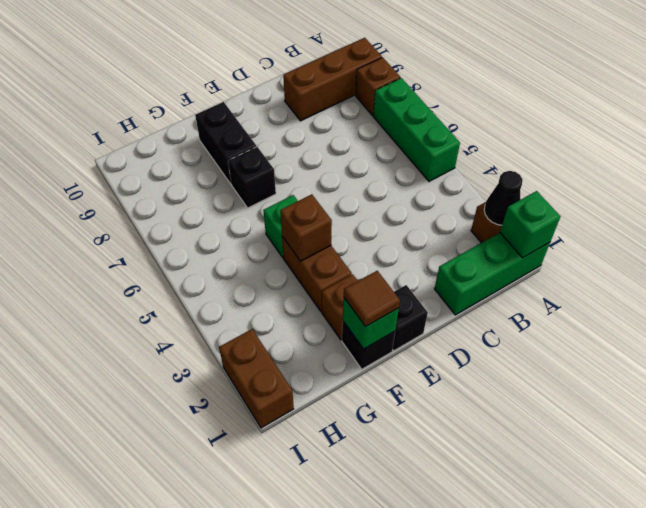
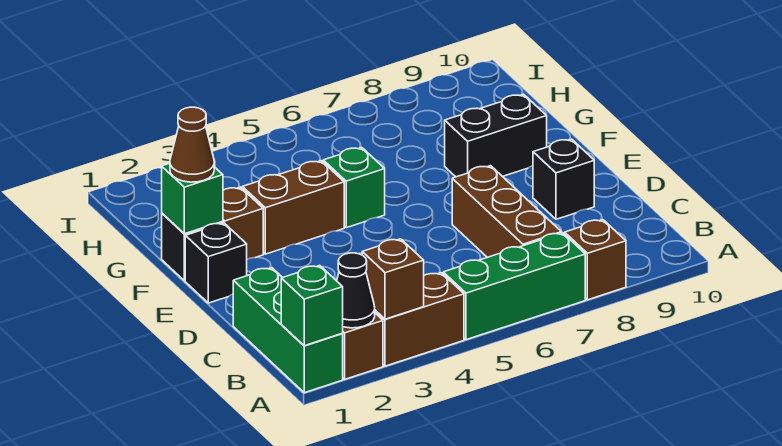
brown brick A9:C9 level 1 -> brown brick B7:D7 level 1
brown tile F1 level 3 -> brown cone F1 level 3
brown brick F4 level 2 -> brown brick A3 level 2
black brick F7 level 1 -> black brick D9 level 1
brown brick I1:I2 level 1 -> brown brick A3:A4 level 1

